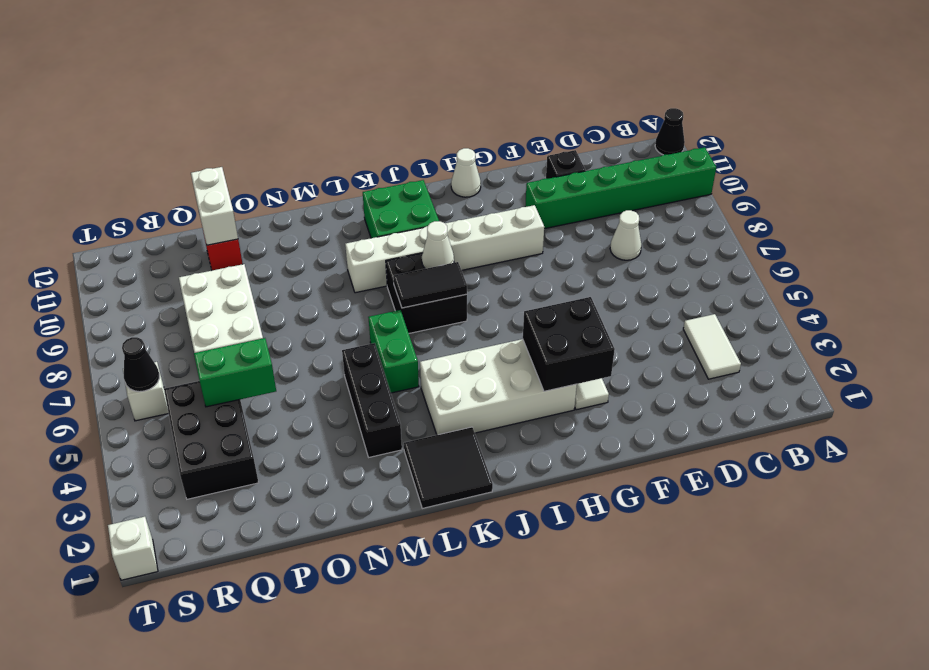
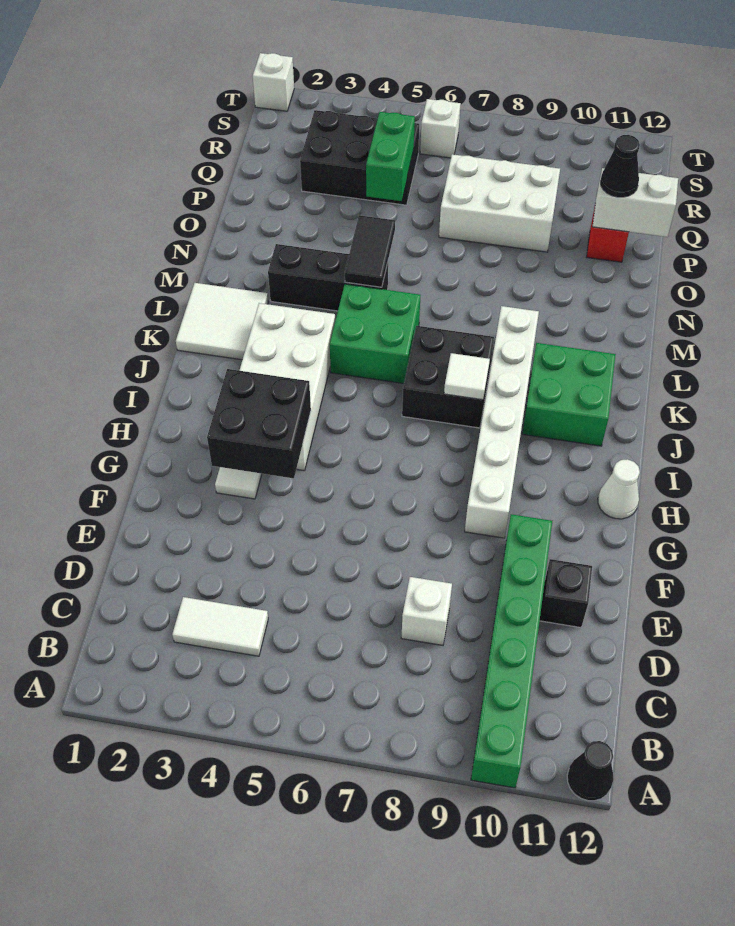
white cone D8 level 1 -> white brick D8 level 1
black tile J7:K7 level 2 -> black tile M5:N5 level 2
white cone J8 level 2 -> white tile J8 level 2
black tile K1:L2 level 1 -> white tile K1:L2 level 1
green brick L5:L6 level 1 -> green brick K5:L6 level 1
black cone S6 level 2 -> black cone P11 level 3

